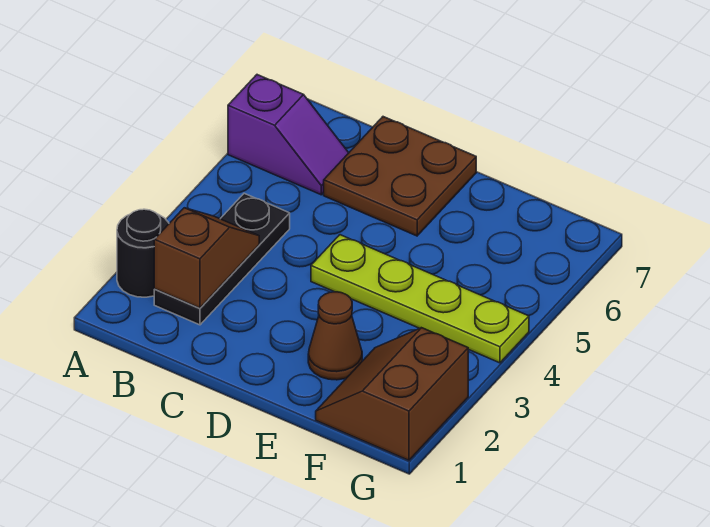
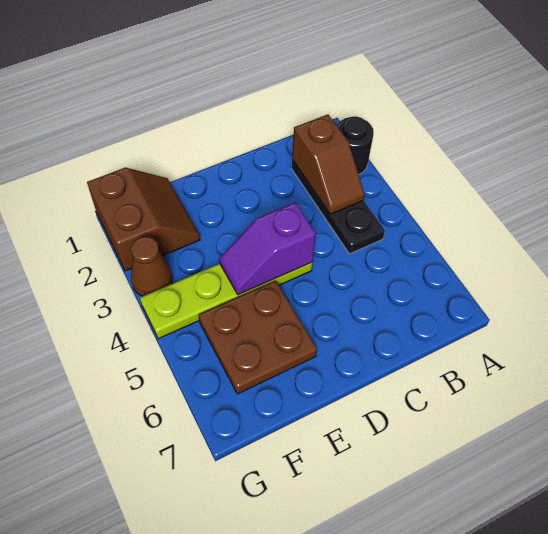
purple slope A6:B6 level 1 top A -> purple slope D4:E4 level 2 top D
brown plate C6:D7 level 1 -> brown plate E5:F6 level 1
brown cone E2 level 1 -> brown cone G3 level 1

